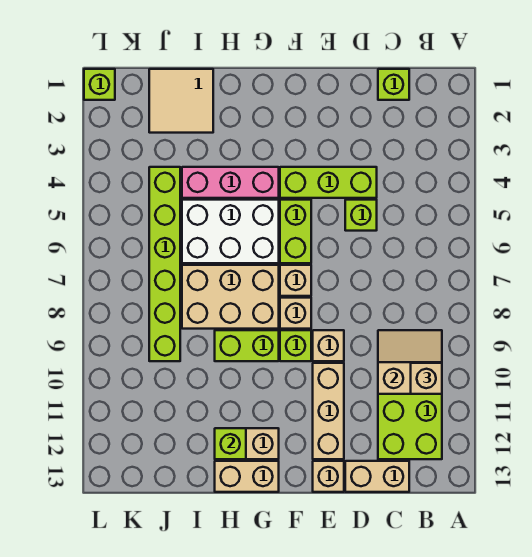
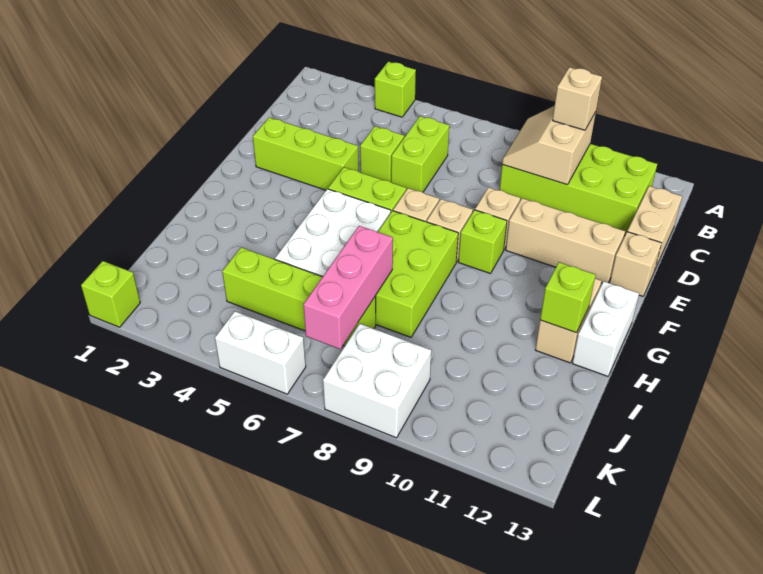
lime brick C1 level 1 -> lime brick A4 level 1
lime brick D4:F4 level 1 -> lime brick E2:E4 level 1
pink brick G4:I4 level 1 -> pink brick I7:K7 level 2
tan brick G7:I8 level 1 -> lime brick G7:I8 level 1
lime brick G9:H9 level 1 -> lime brick C6:D6 level 1
tan brick G13:H13 level 1 -> white brick G13:H13 level 1
tan tile I1:J2 level 1 -> none
lime brick J4:J9 level 1 -> lime brick J4:J7 level 1
none -> white brick K8:L9 level 1
none -> white brick L5:L6 level 1

